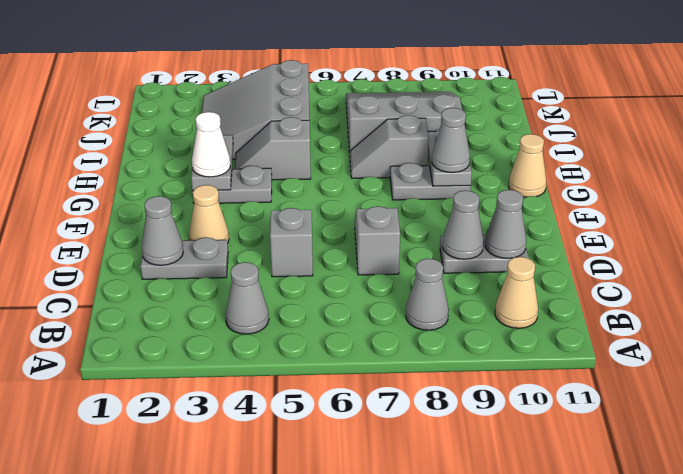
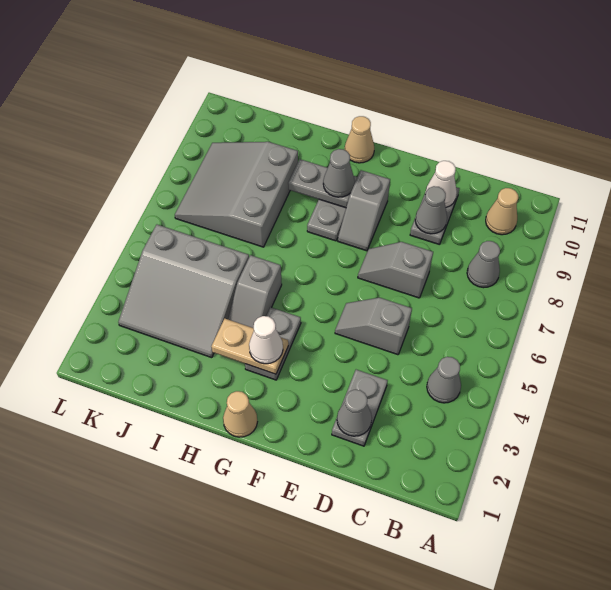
grey cone D10 level 2 -> white cone D10 level 2
tan cone E3 level 1 -> tan cone G1 level 1
grey plate G3:H3 level 2 -> tan plate G3:H3 level 2
grey slope H7:H8 level 1 top 8 -> grey slope F8:F9 level 1 top 9

